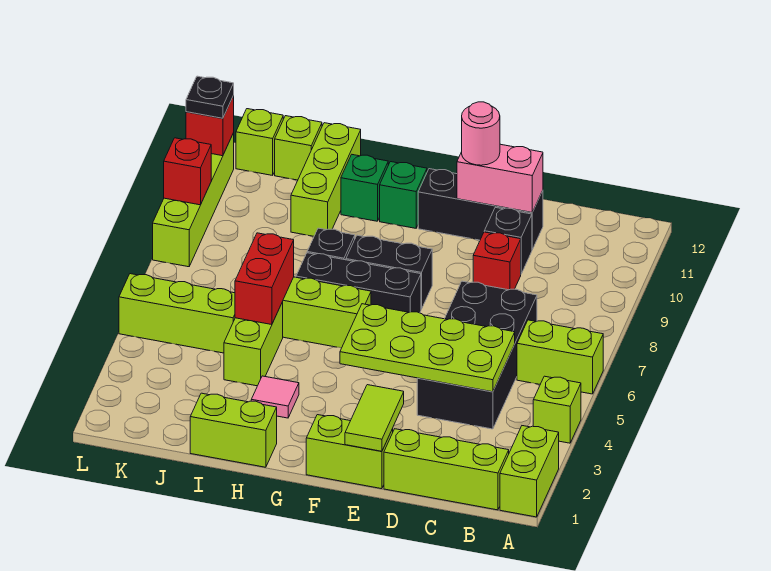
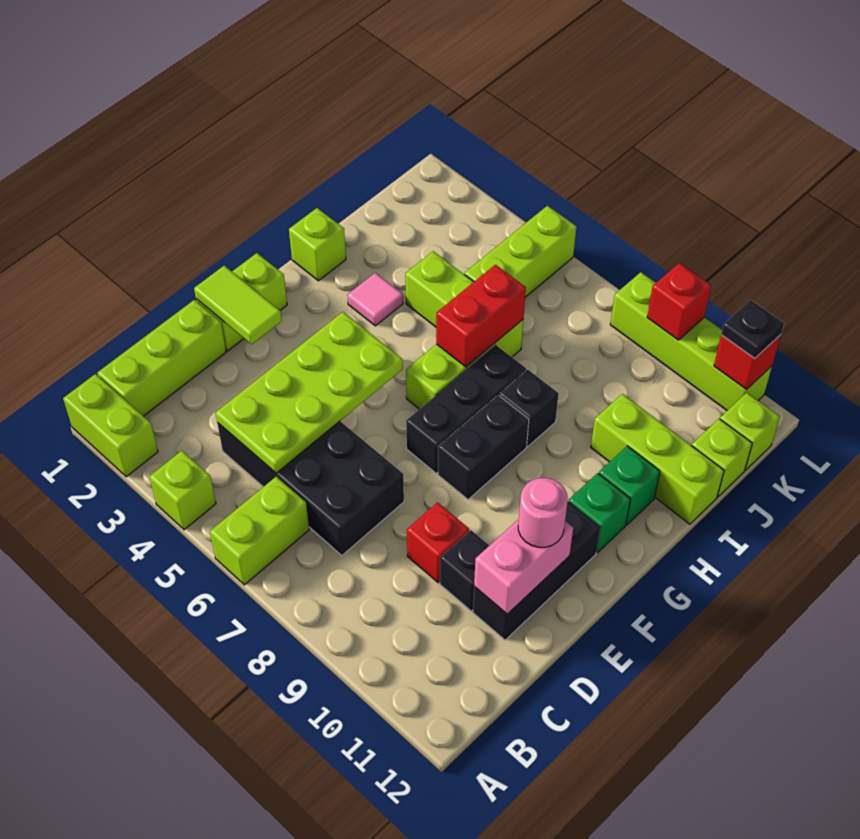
lime brick H1:I1 level 1 -> lime brick H1 level 1
red brick I5:I6 level 2 -> red brick H6:I6 level 2

